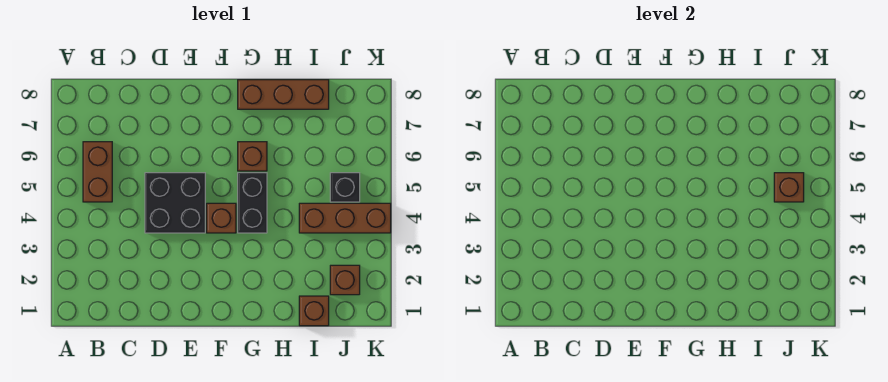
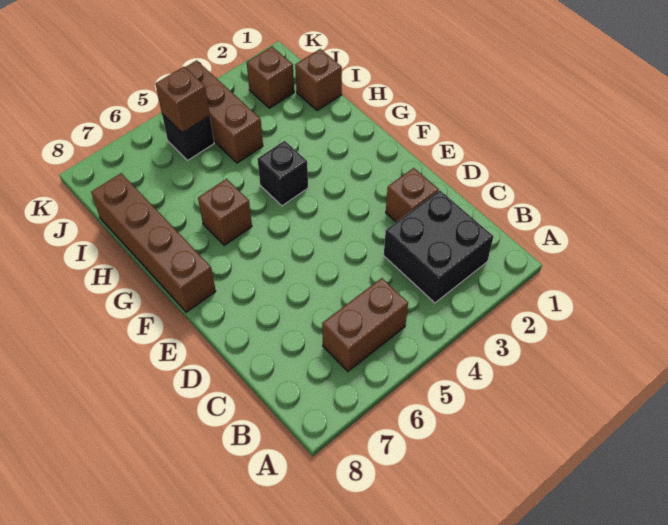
black brick D4:E5 level 1 -> black brick B2:C3 level 1
brown brick F4 level 1 -> brown brick D2 level 1
black brick G4:G5 level 1 -> black brick G4 level 1
brown brick G8:I8 level 1 -> brown brick F8:I8 level 1

